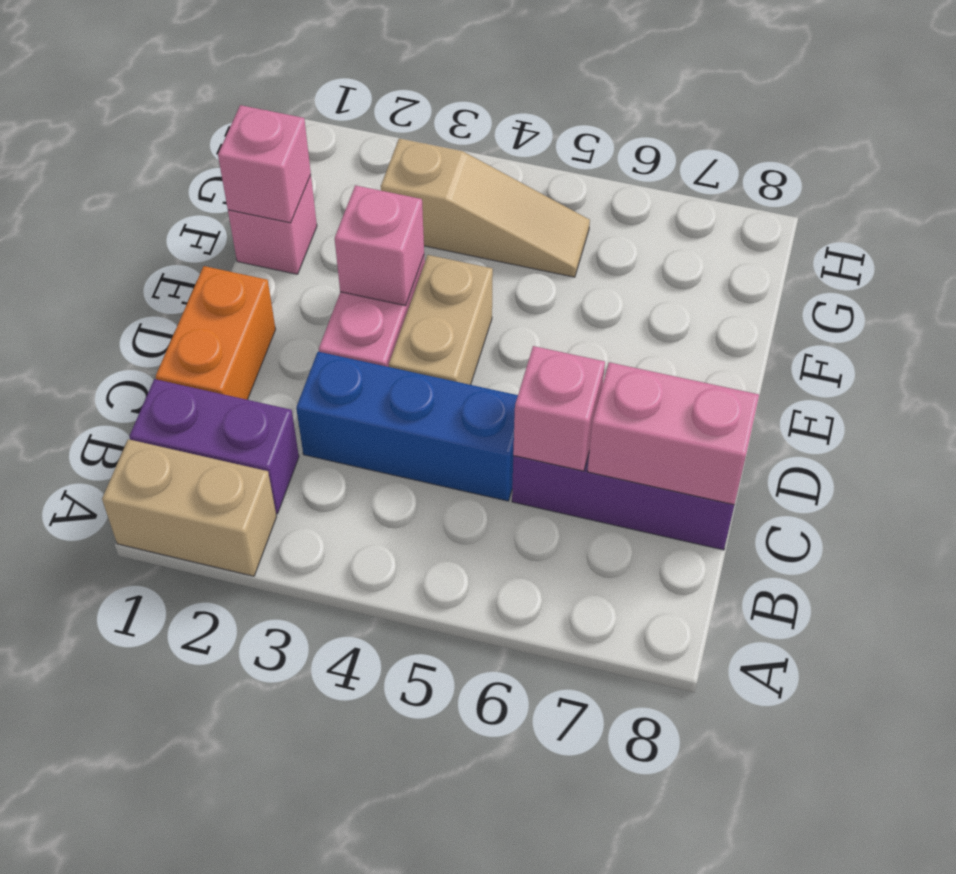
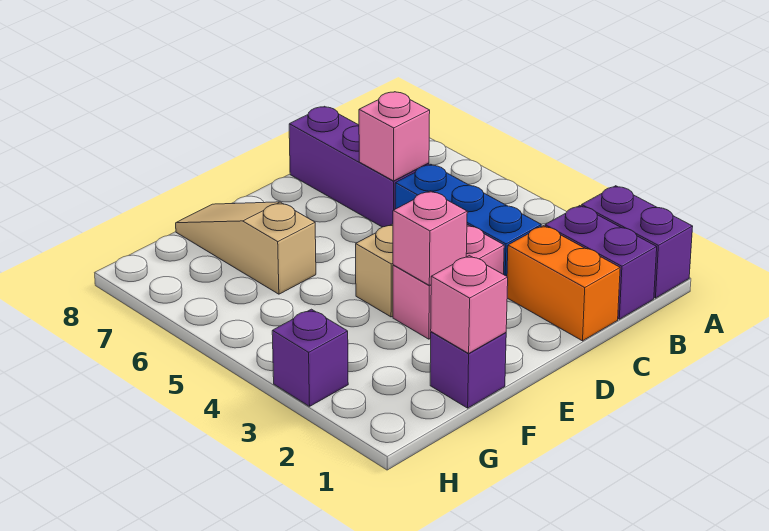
tan brick A1:A2 level 1 -> purple brick A1:A2 level 1
orange brick C1:D1 level 1 -> orange brick C1:C2 level 1
pink brick C7:C8 level 2 -> none
pink brick F1 level 1 -> purple brick F1 level 1
tan slope G3:G5 level 1 top 3 -> tan slope F6:F8 level 1 top 6
none -> purple brick H3 level 1

